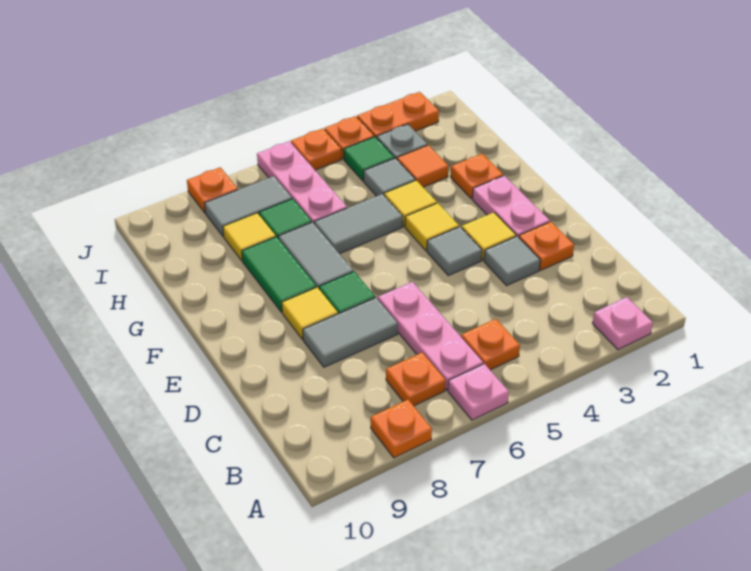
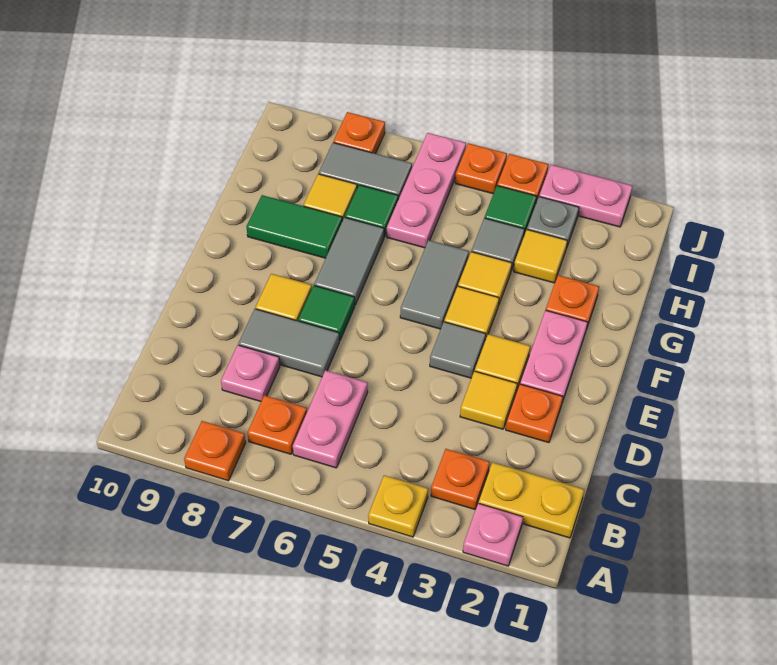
none -> yellow plate A4 level 1
pink plate A6 level 1 -> pink plate C8 level 1
none -> yellow plate B1:B2 level 1
orange plate B5 level 1 -> orange plate B3 level 1
pink plate B6:D6 level 1 -> pink plate B6:C6 level 1
grey tile D3 level 1 -> yellow tile D3 level 1
green tile F8:G8 level 1 -> green tile G8:G9 level 1
grey tile G5:G6 level 1 -> grey tile F5:G5 level 1
orange tile H3 level 1 -> yellow tile H3 level 1
orange plate J2:J3 level 1 -> pink plate J2:J3 level 1

